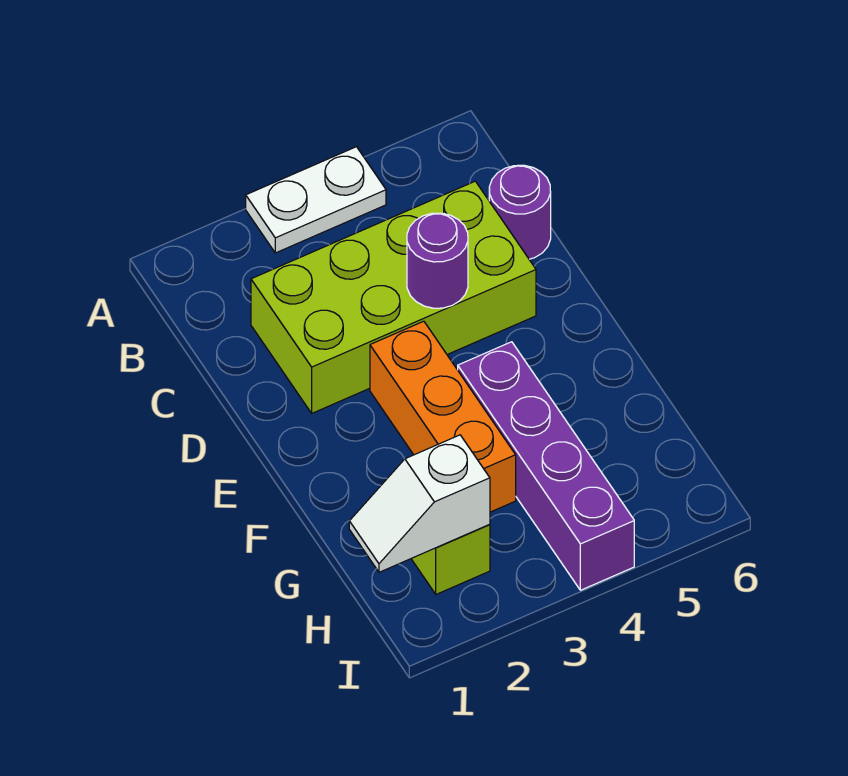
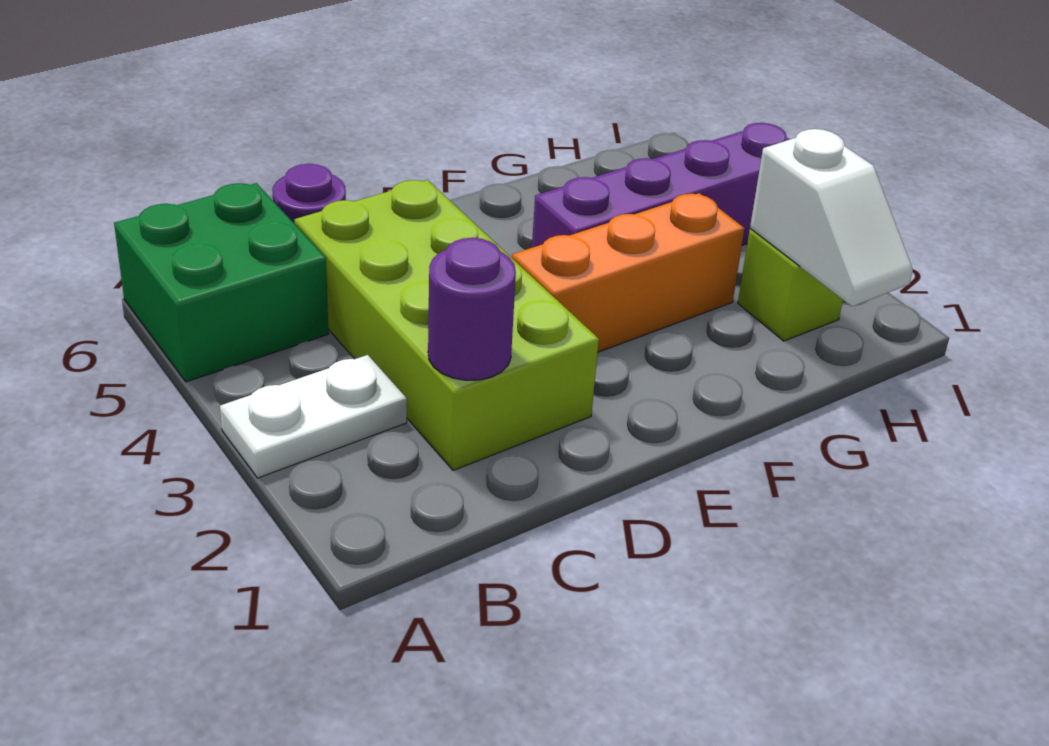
white plate A3:A4 level 1 -> white plate A3:B3 level 1
none -> green brick A5:B6 level 1
purple round brick D4 level 2 -> purple round brick C2 level 2

